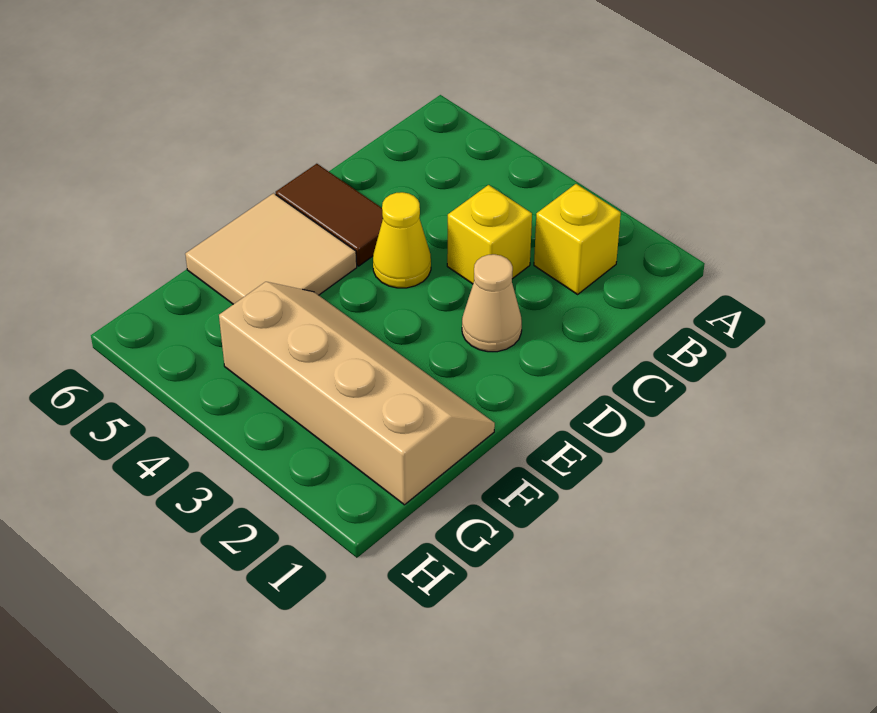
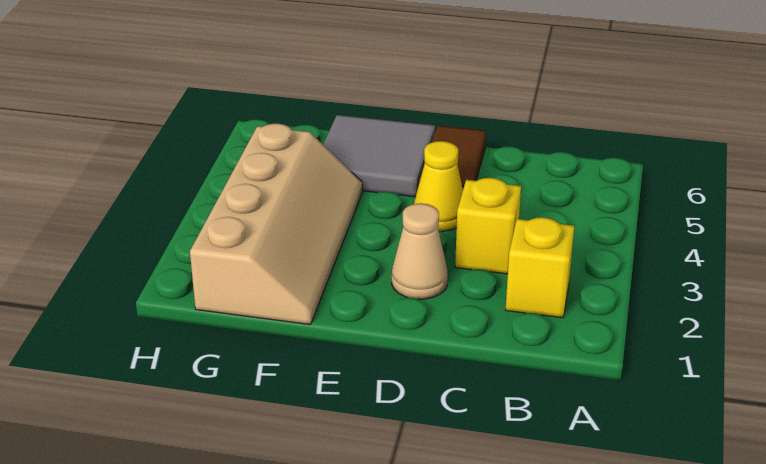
tan tile E5:F6 level 1 -> grey tile E5:F6 level 1

